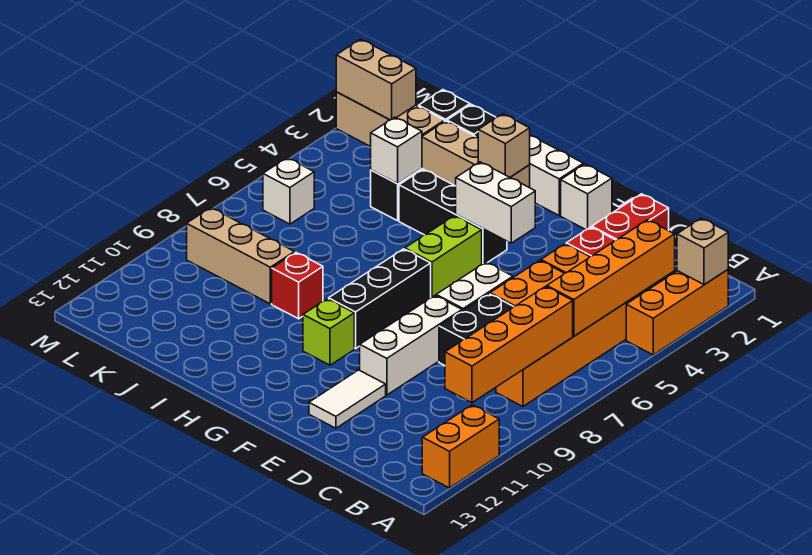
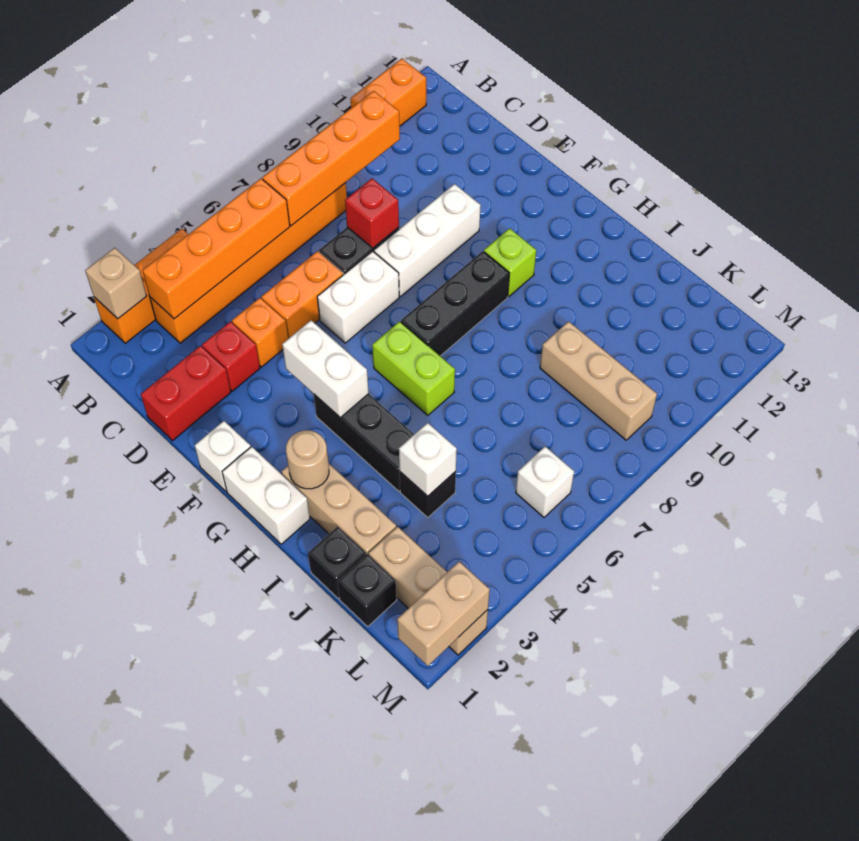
white tile E11:E12 level 1 -> none
lime brick G5:G6 level 1 -> lime brick G6:H6 level 1
tan brick H2 level 2 -> tan round brick H2 level 2
red brick I9 level 1 -> red brick D8 level 2
tan brick L2:M2 level 2 -> tan brick M1:M2 level 2

